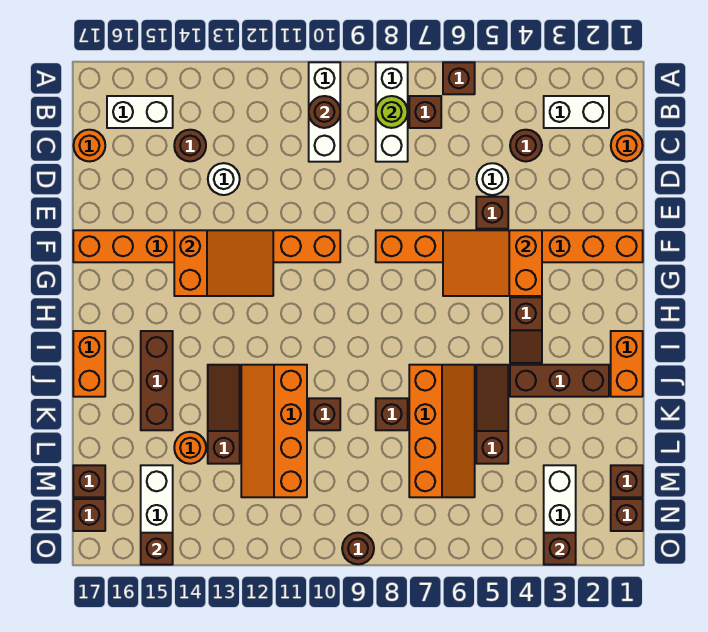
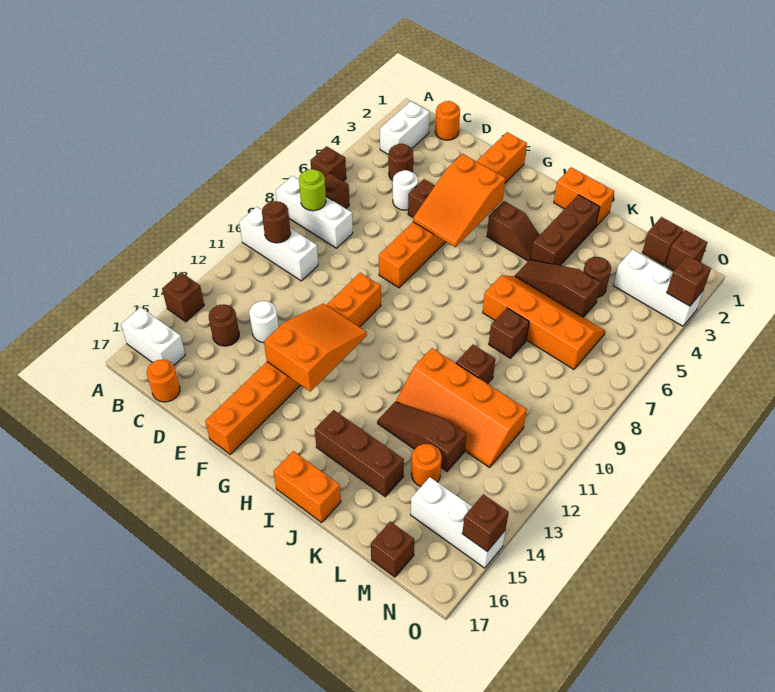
white brick B15:B16 level 1 -> white brick A16:B16 level 1
brown brick N17 level 1 -> brown brick A14 level 1
brown round brick O9 level 1 -> brown round brick L4 level 1

